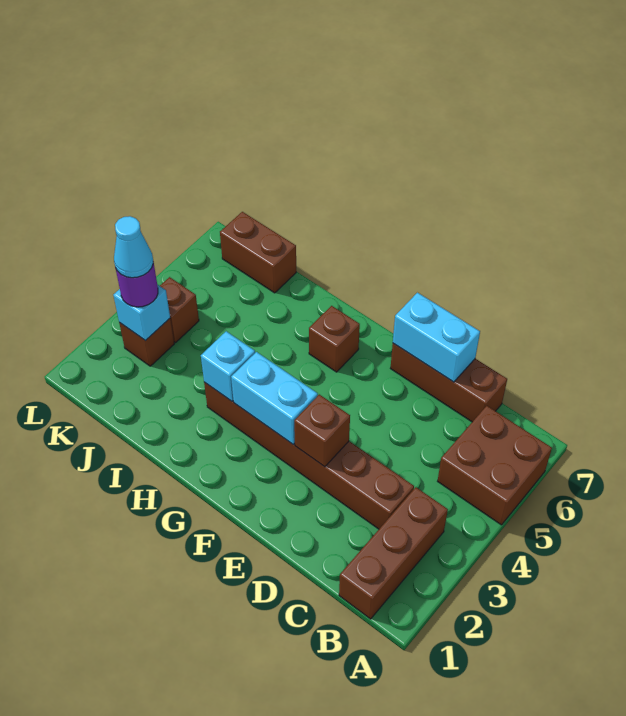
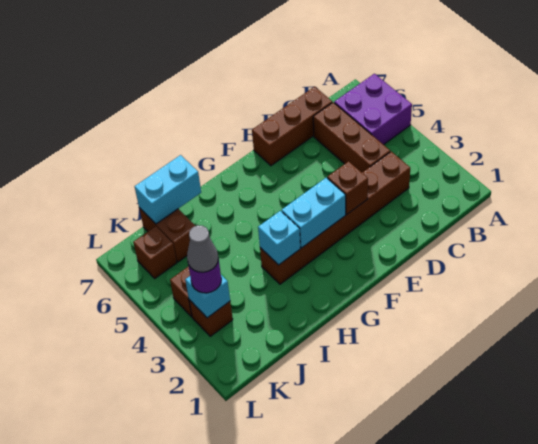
brown brick A5:B6 level 1 -> purple brick A5:B6 level 1
brown brick B1:B3 level 1 -> brown brick C4:C6 level 1
cyan brick D7:E7 level 2 -> cyan brick I7:J7 level 2
brown brick G6 level 1 -> brown brick K6 level 1
brown brick J7:K7 level 1 -> brown brick J6:J7 level 1
cyan cone K3 level 4 -> grey cone K3 level 4

